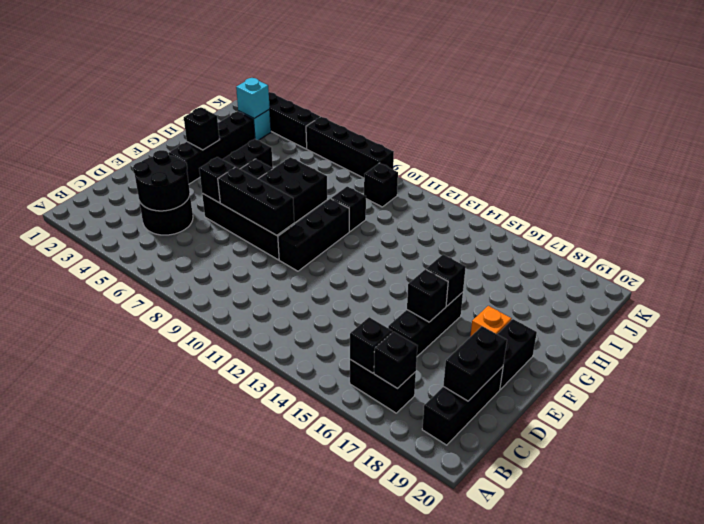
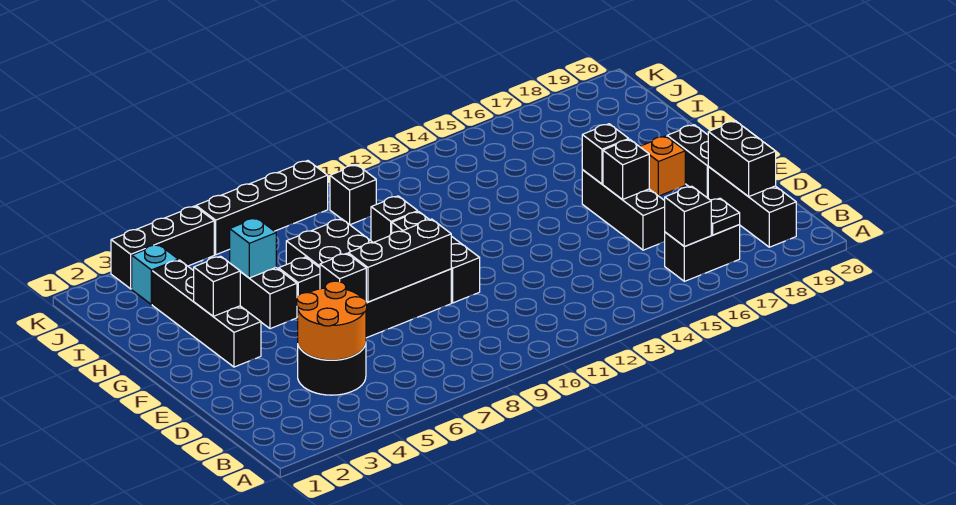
black brick B17 level 2 -> black plate B17 level 2
black round brick C4:D5 level 2 -> orange round brick C4:D5 level 2
cyan brick J3 level 2 -> cyan brick H5 level 2

